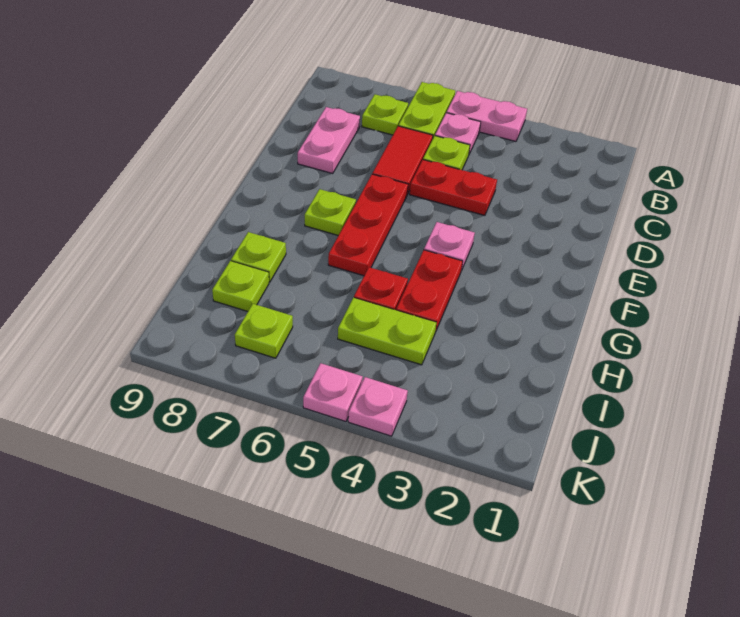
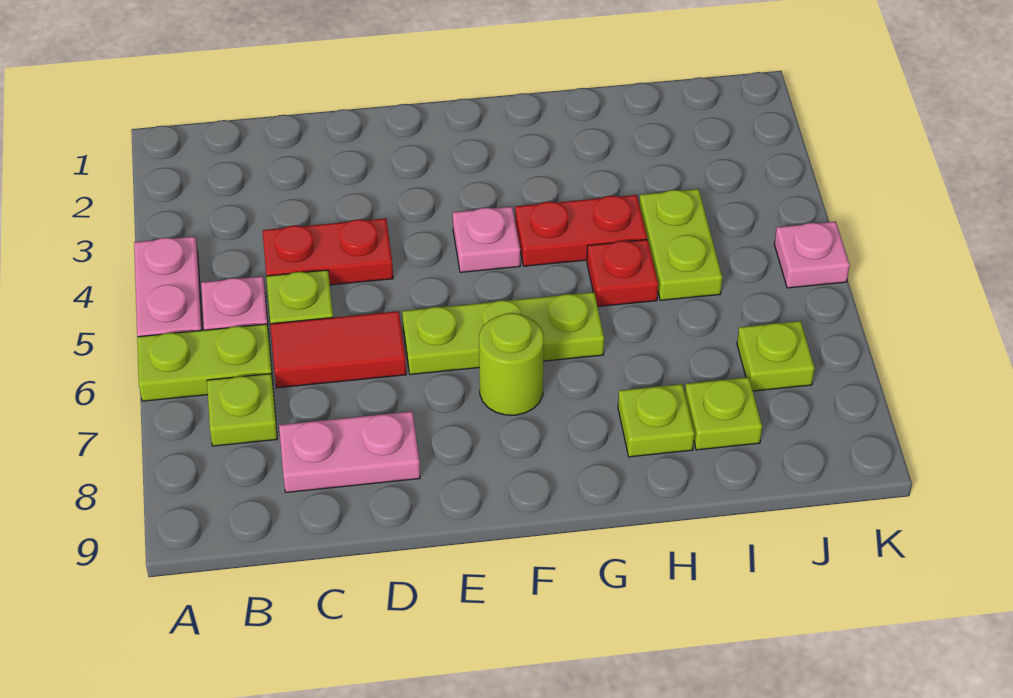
red plate D4:D5 level 1 -> red plate C4:D4 level 1
red plate E6:G6 level 1 -> lime plate E6:G6 level 1
lime plate F7 level 1 -> lime round brick F7 level 1
pink plate K4 level 1 -> none

